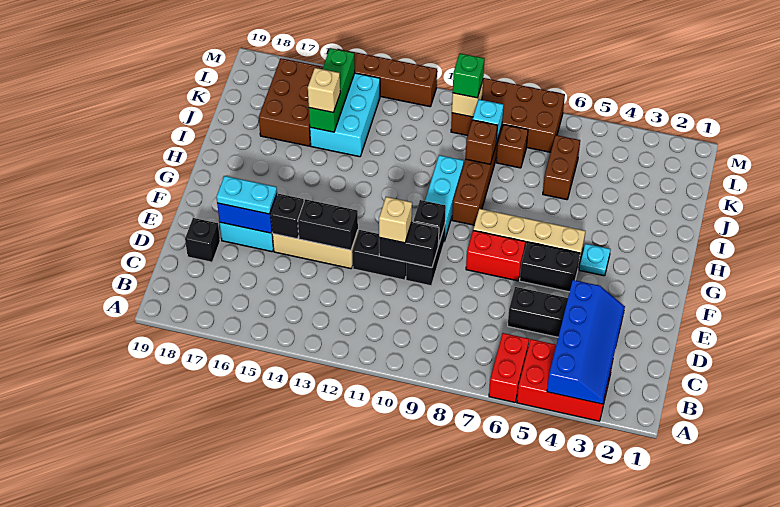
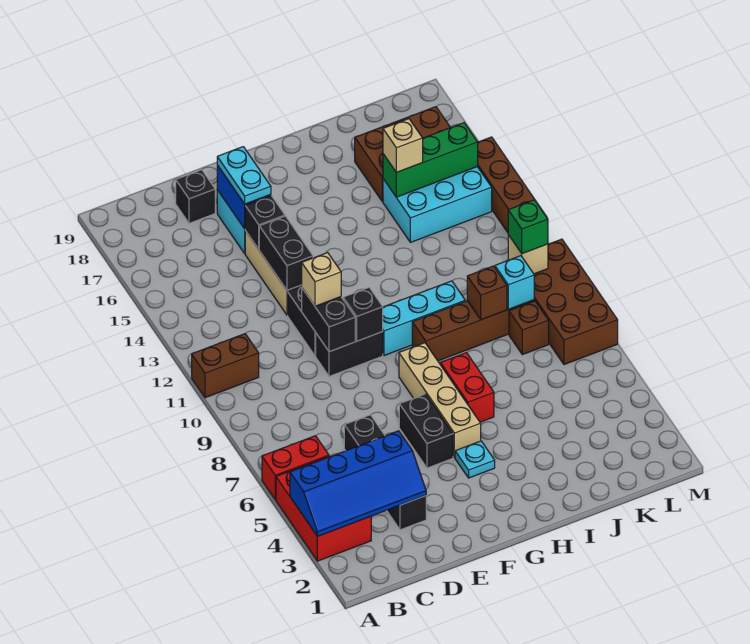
red brick F7:F8 level 1 -> red brick H6:H7 level 1
brown brick J6:K6 level 1 -> brown brick A11:B11 level 1

